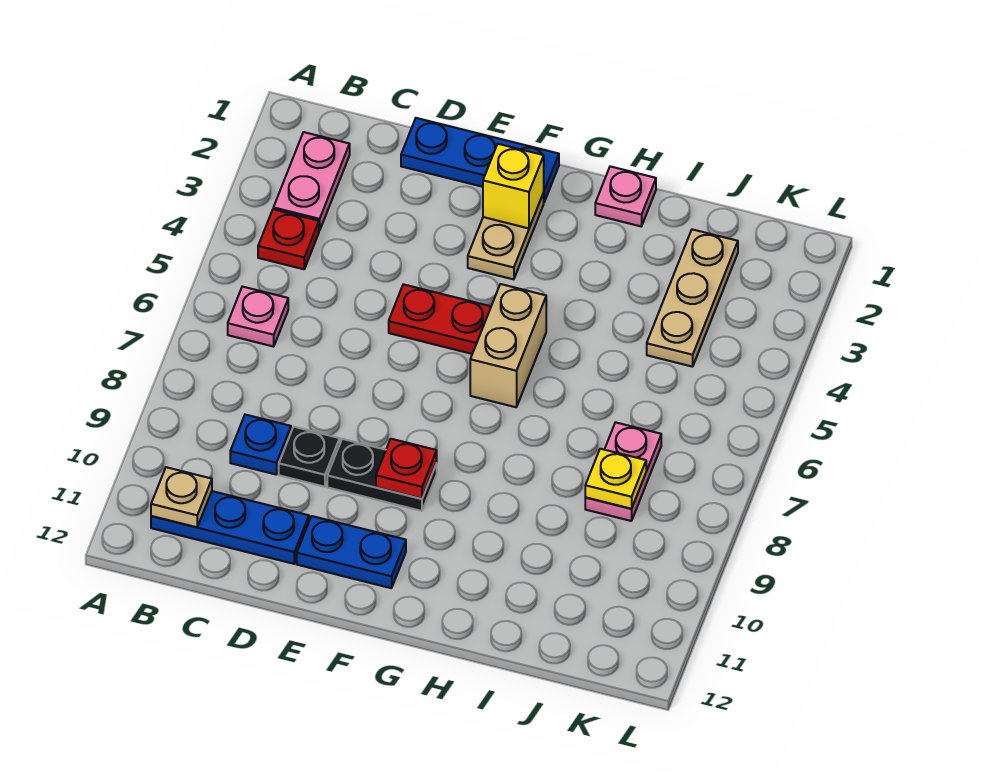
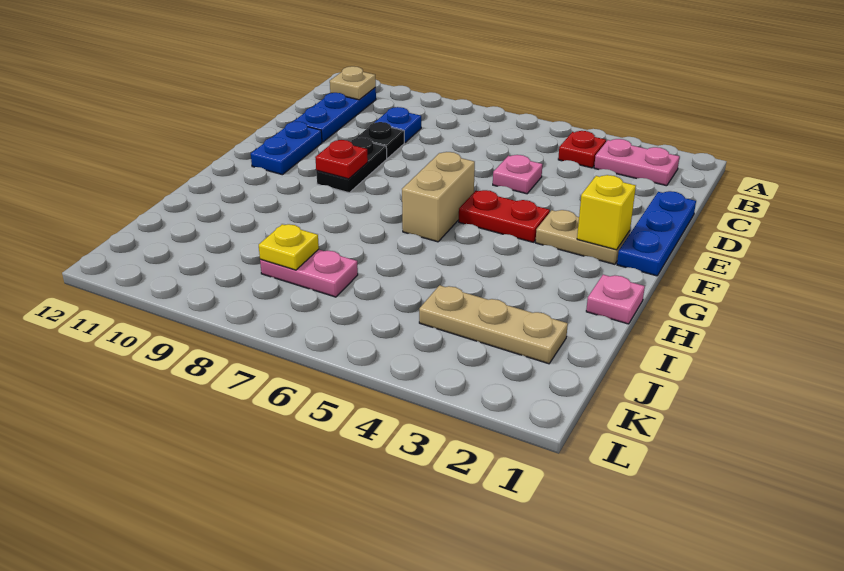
pink plate B6 level 1 -> pink plate D5 level 1
red plate E5:F5 level 1 -> red plate F4:F5 level 1
tan brick G5:G6 level 1 -> tan brick F6:G6 level 1

